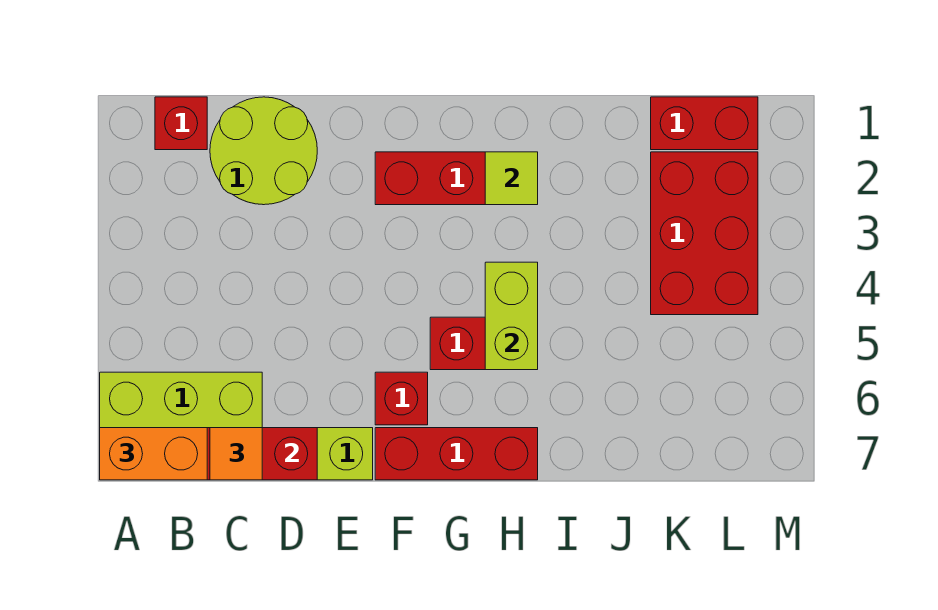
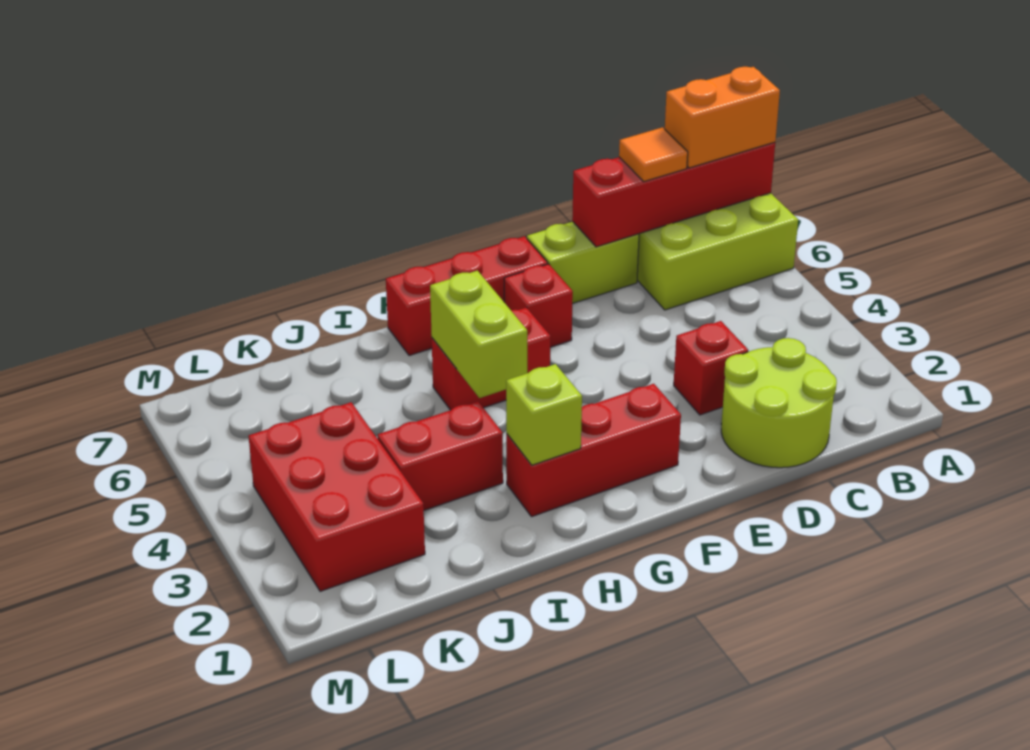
red brick B1 level 1 -> red brick D3 level 1
lime tile H2 level 2 -> lime brick H2 level 2
red brick K1:L1 level 1 -> red brick I3:J3 level 1

